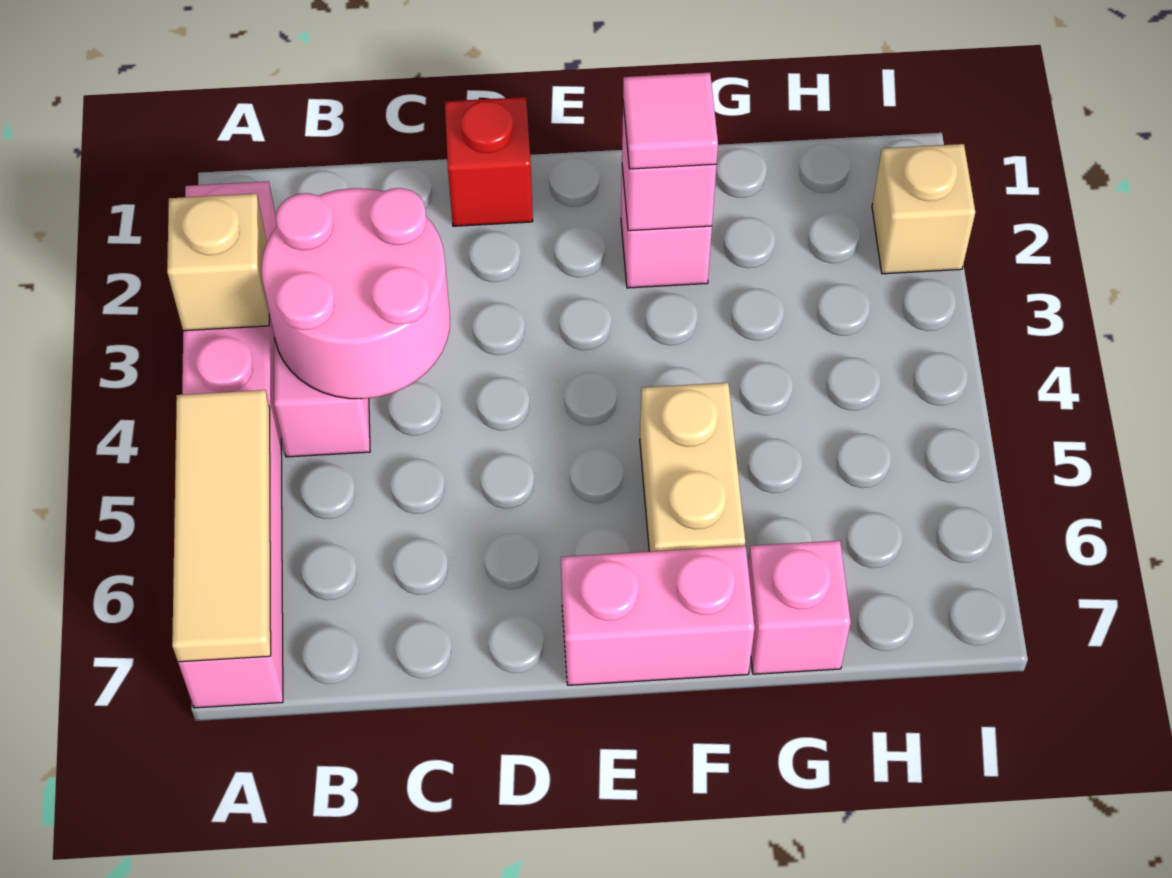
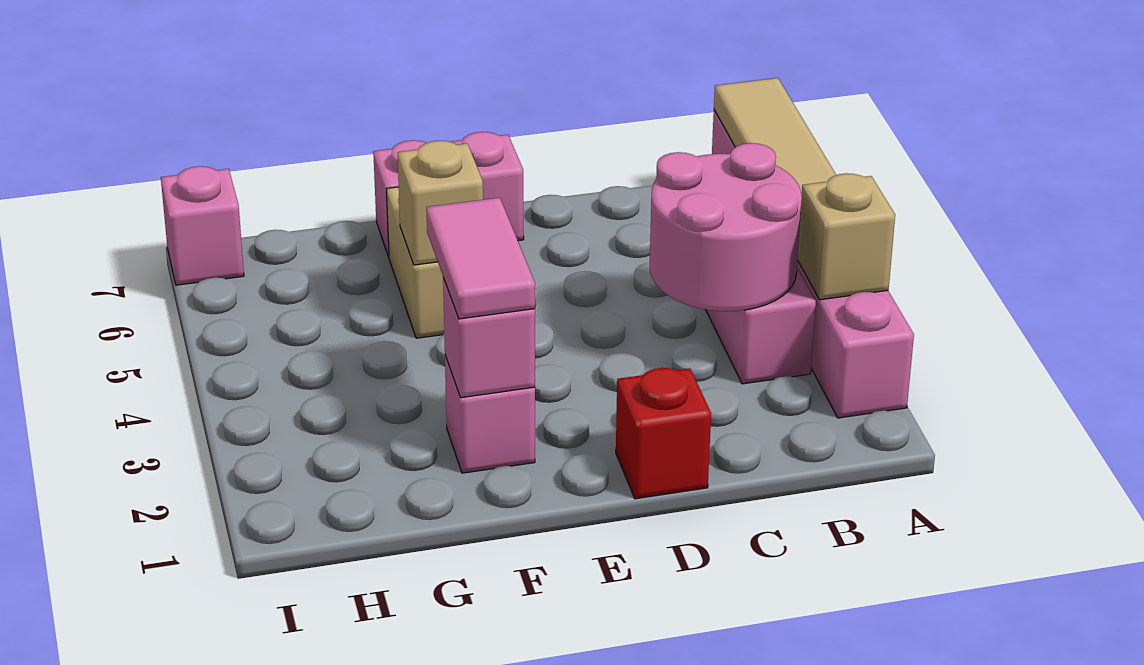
pink tile F2 level 3 -> pink tile F2:F3 level 3
pink brick G7 level 1 -> pink brick I7 level 1
tan brick I2 level 1 -> tan brick F5 level 2

